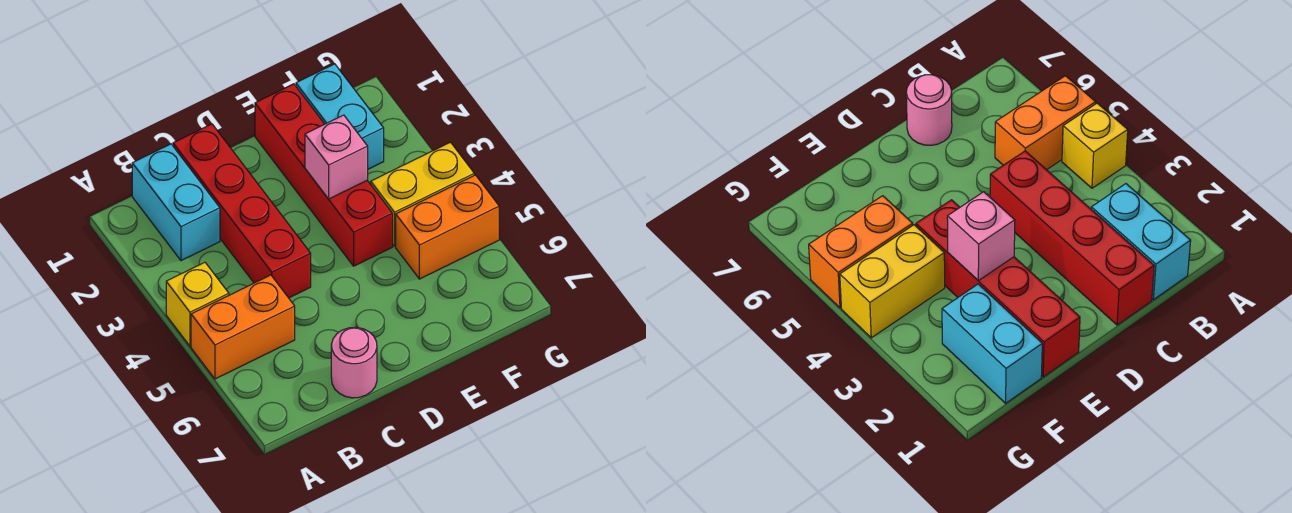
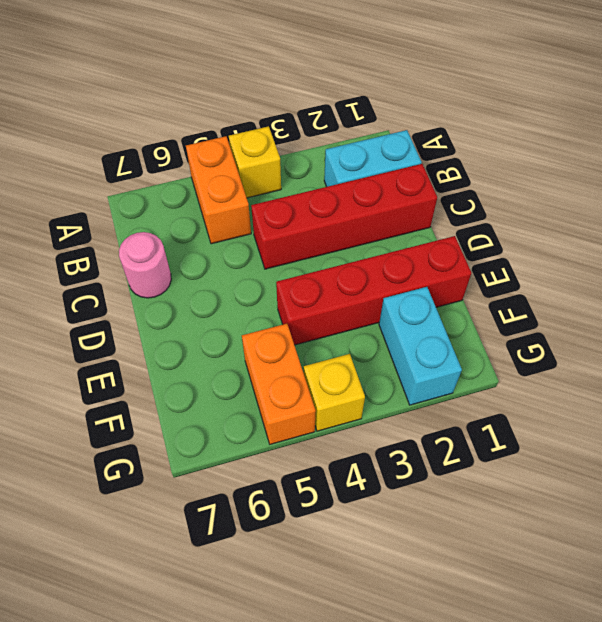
pink brick E3 level 2 -> none
cyan brick F1:F2 level 1 -> cyan brick F2:G2 level 1
yellow brick F4:G4 level 1 -> yellow brick G4 level 1

